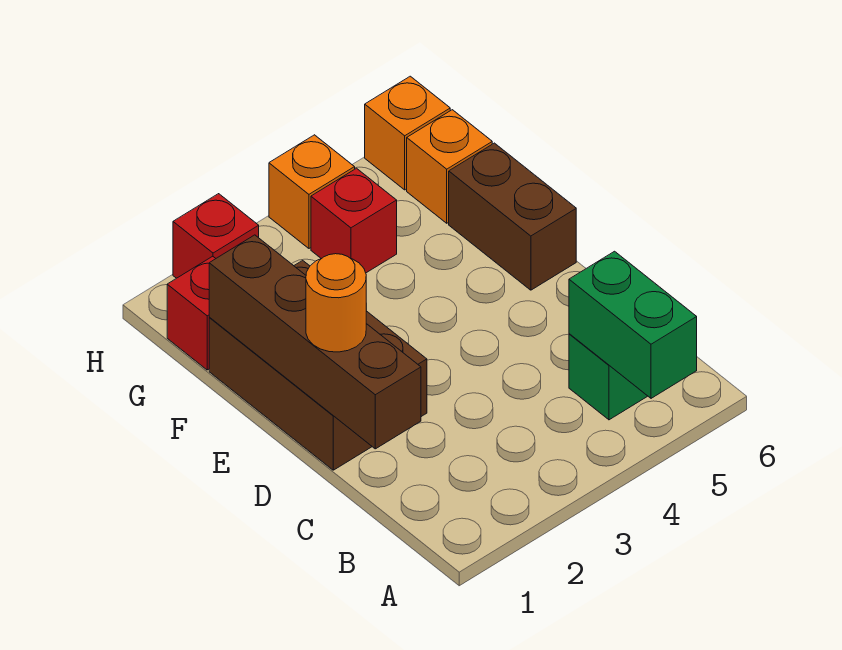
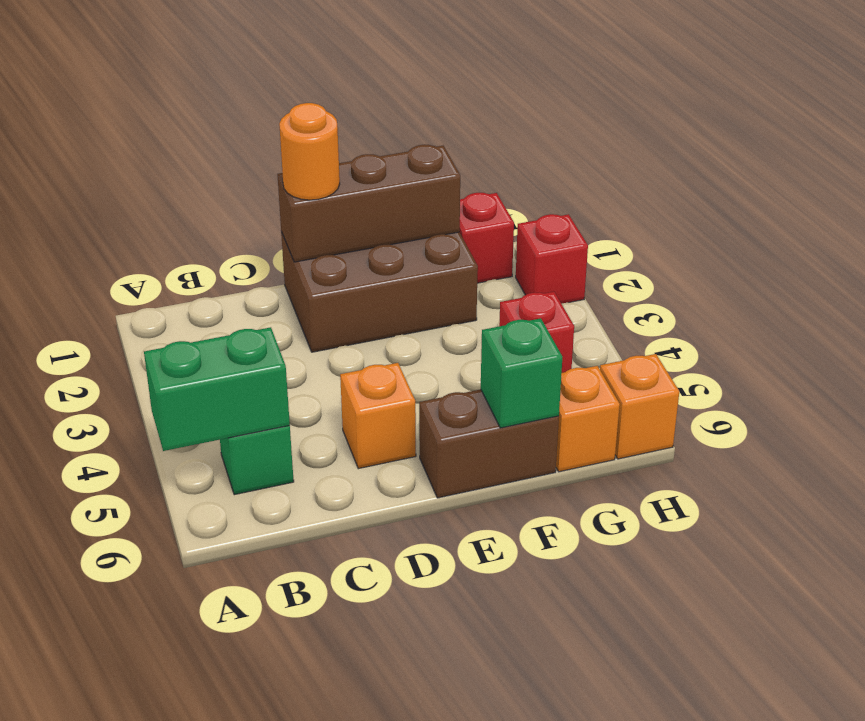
brown brick C1:F1 level 2 -> brown brick D1:F1 level 2
none -> green brick F6 level 2
orange brick H4 level 1 -> orange brick D5 level 1

